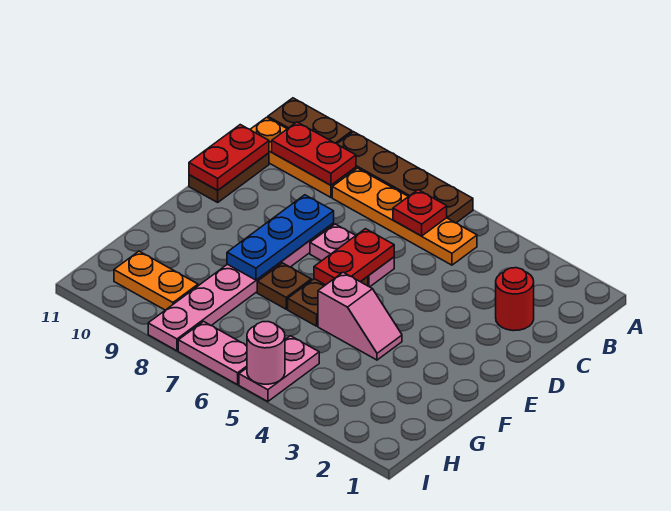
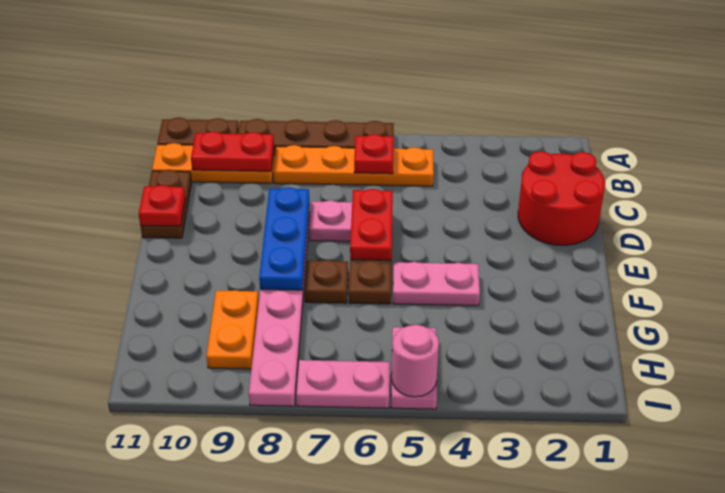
red round brick C2 level 1 -> red round brick C1:D2 level 1
red plate C11:D11 level 2 -> red plate D11 level 2
pink slope F4:F5 level 1 top 5 -> pink plate F4:F5 level 1
orange plate H9:H10 level 1 -> orange plate G9:H9 level 1

